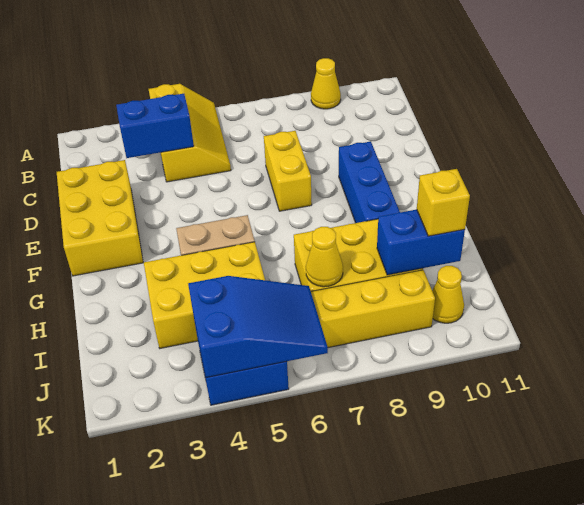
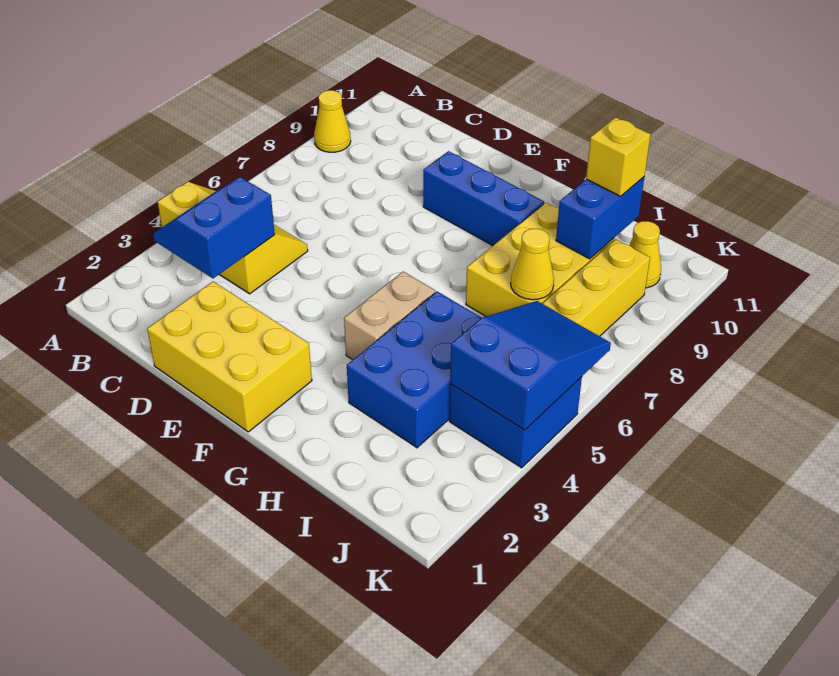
yellow brick D7:E7 level 1 -> none
yellow brick H3:I5 level 1 -> blue brick H3:I5 level 1

